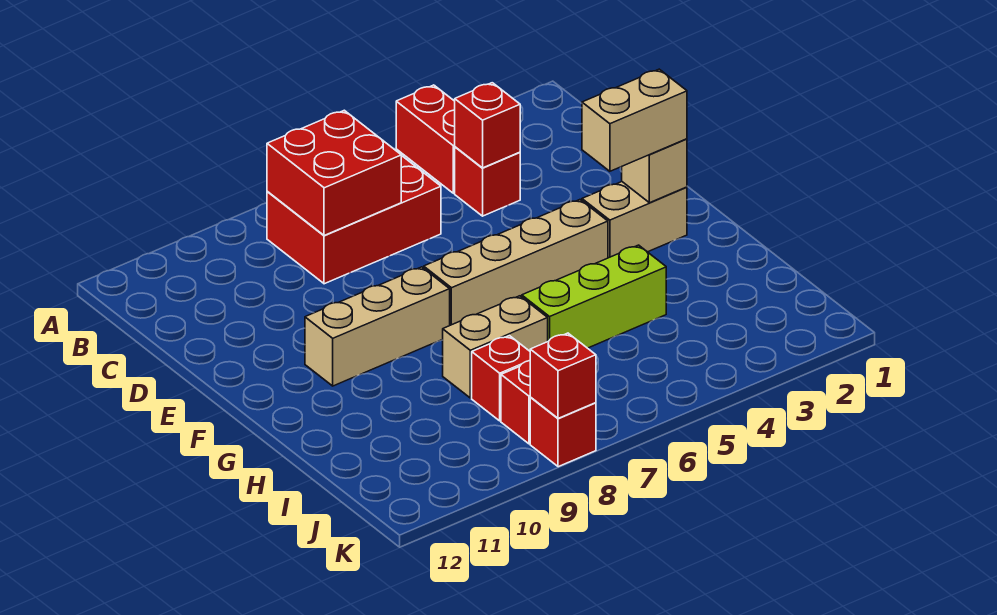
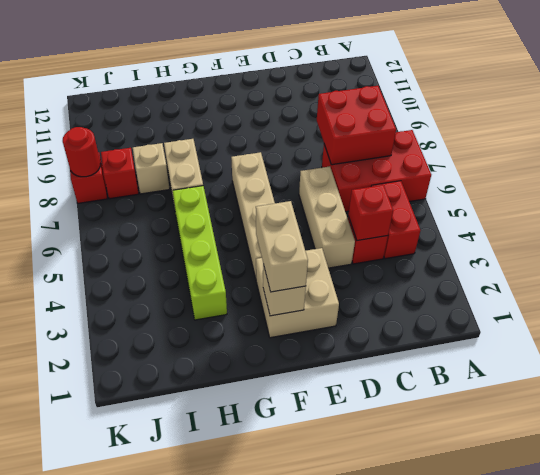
red brick A4:B4 level 1 -> red brick B4:B5 level 1
red brick B6:C8 level 1 -> red brick A6:C7 level 1
tan brick F2:F3 level 1 -> tan brick E2:F3 level 1
tan brick F8:F10 level 1 -> tan brick D4:D6 level 1
lime brick H4:H6 level 1 -> lime brick H3:H6 level 1
red brick I8 level 1 -> tan brick I8 level 1
red brick K8 level 2 -> red round brick K8 level 2

